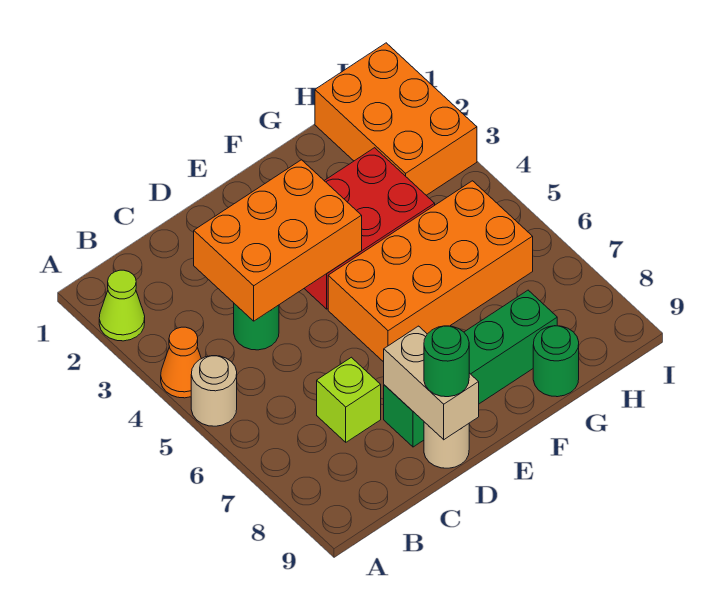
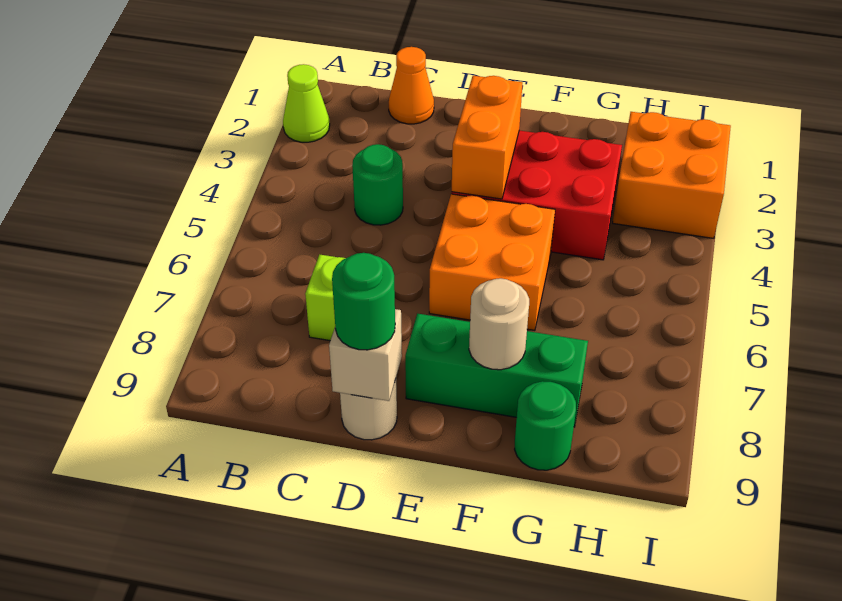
orange cone A4 level 1 -> orange cone C1 level 1
tan round brick A5 level 1 -> tan round brick F8 level 2
orange brick C3:E4 level 2 -> orange brick E3:E4 level 2
green brick D8:G8 level 1 -> green brick E8:G8 level 1
tan brick D8:D9 level 2 -> tan brick D9 level 2
orange brick E5:H6 level 1 -> orange brick E5:F6 level 1
orange brick H1:I3 level 1 -> orange brick H2:I3 level 1

